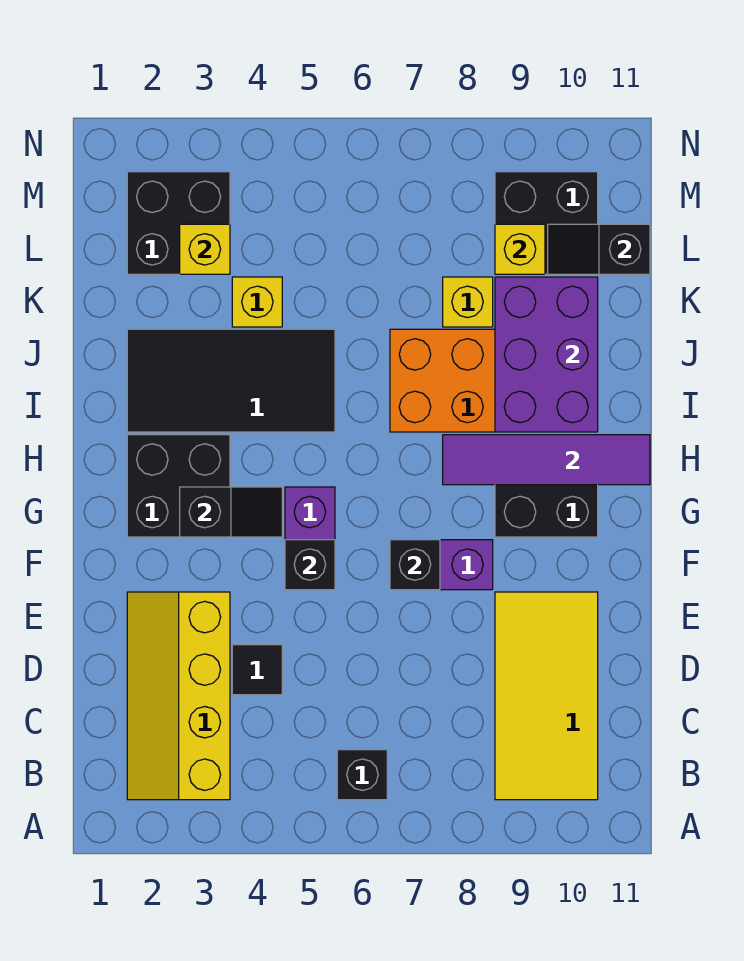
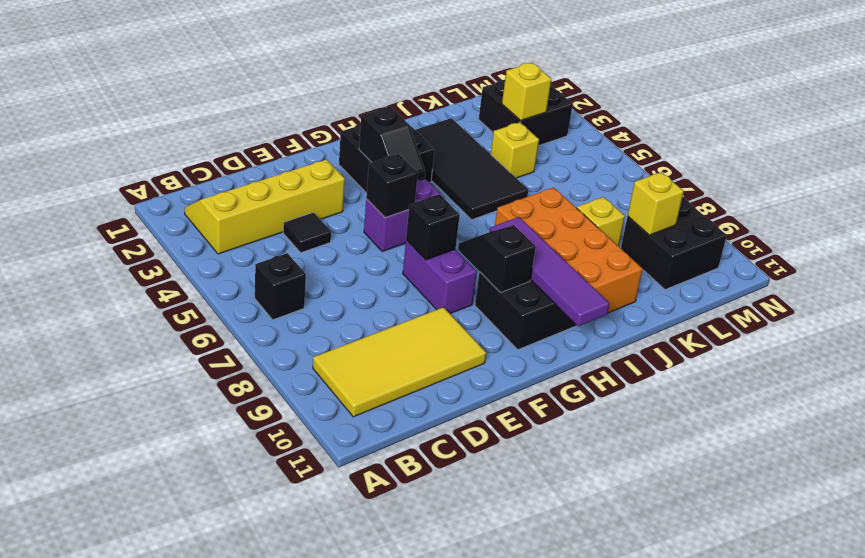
purple brick I9:K10 level 2 -> none
black slope L10:L11 level 2 top 11 -> black slope G8:G9 level 2 top 9

